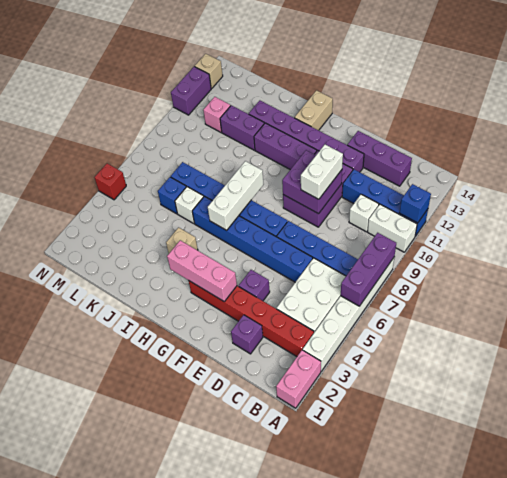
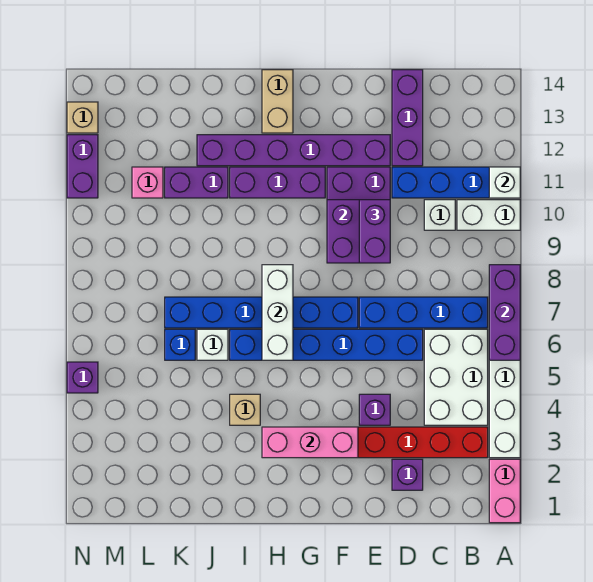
blue brick A11 level 2 -> white brick A11 level 2
purple brick C13:E13 level 1 -> purple brick D12:D14 level 1
white brick E9:E10 level 3 -> purple brick E9:E10 level 3
red brick N5 level 1 -> purple brick N5 level 1

